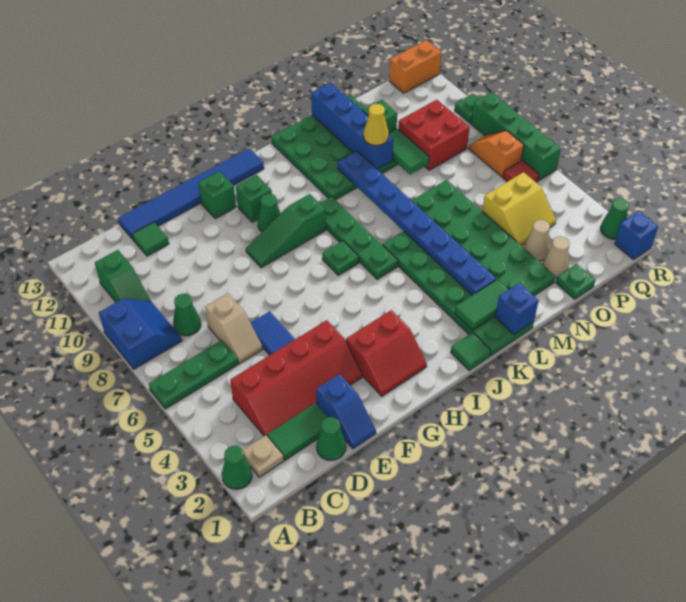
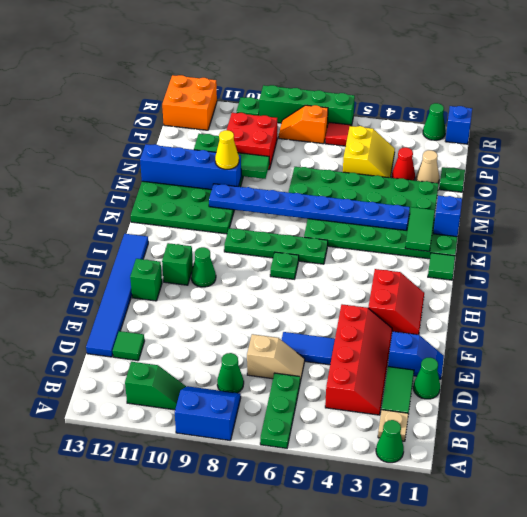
green slope G9:I9 level 1 top I -> none
tan cone O3 level 1 -> red cone O3 level 1
orange brick Q13:R13 level 1 -> orange brick Q12:R13 level 1

